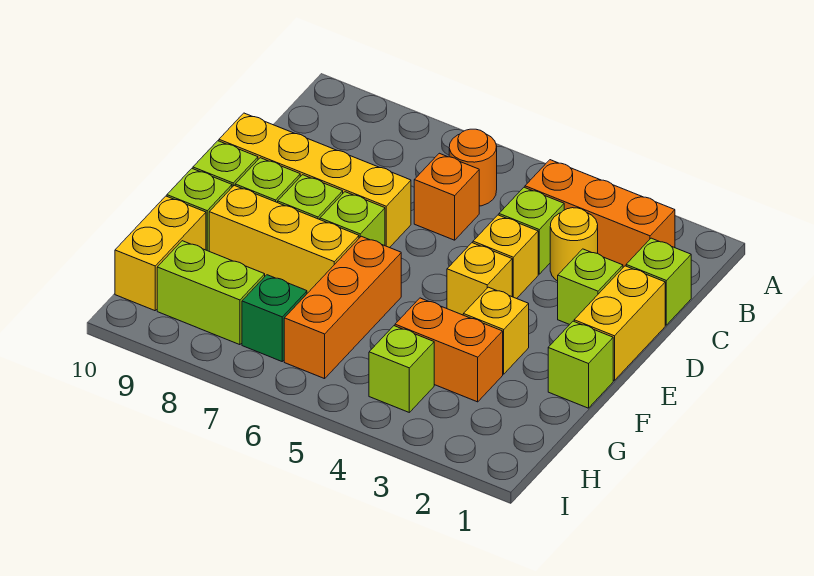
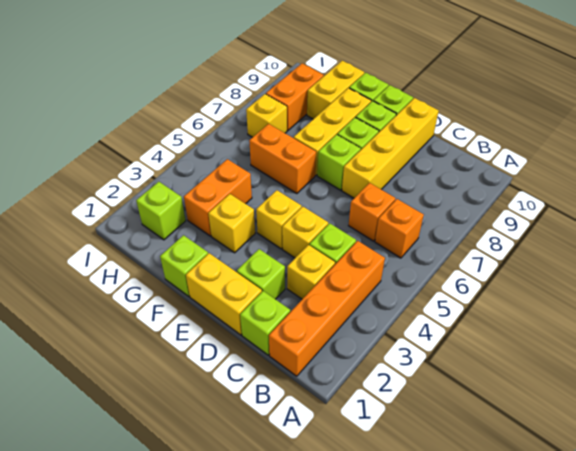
orange brick B2:B4 level 1 -> orange brick B1:B4 level 1
orange round brick B6 level 1 -> orange brick B6 level 1
yellow round brick C3 level 1 -> yellow brick C3 level 1
orange brick F6:H6 level 1 -> orange brick F6:G6 level 1
yellow brick G10:H10 level 1 -> yellow brick G9:G10 level 1
lime brick H4 level 1 -> lime brick H2 level 1
green brick H7 level 1 -> yellow brick H7 level 1
lime brick H8:H9 level 1 -> orange brick H8:H9 level 1

